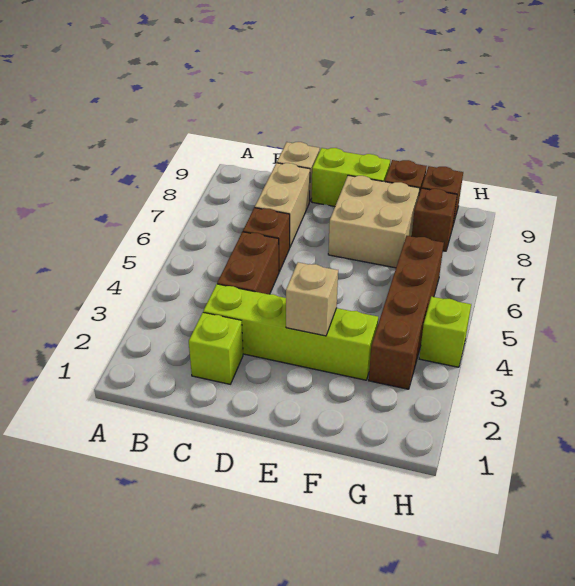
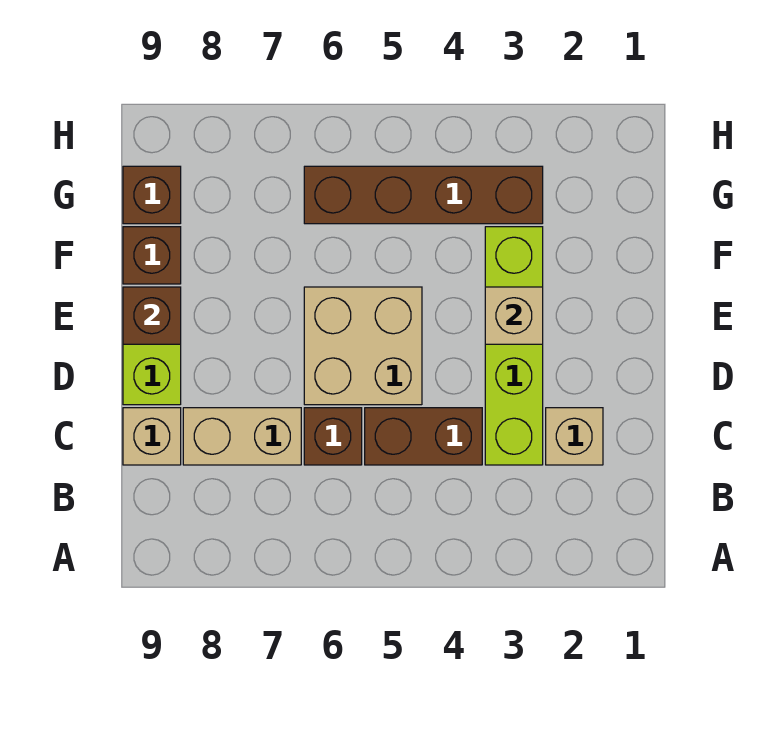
lime brick C2 level 1 -> tan brick C2 level 1
tan brick E7:F8 level 1 -> tan brick D5:E6 level 1
brown brick G8 level 1 -> brown brick E9 level 2
lime brick H4 level 1 -> none

